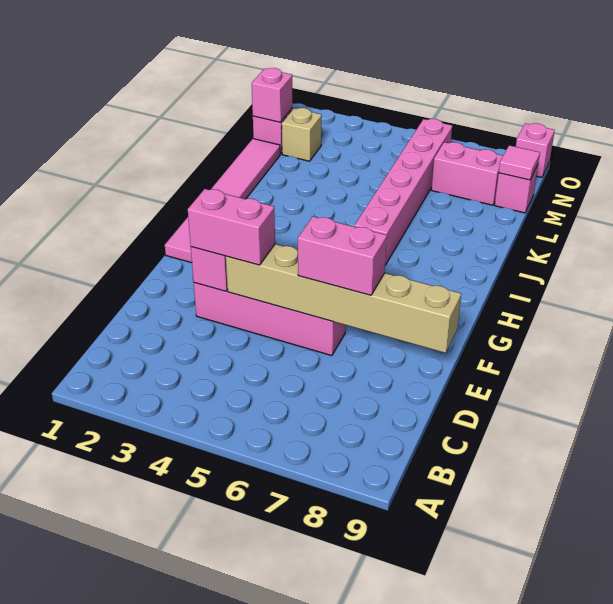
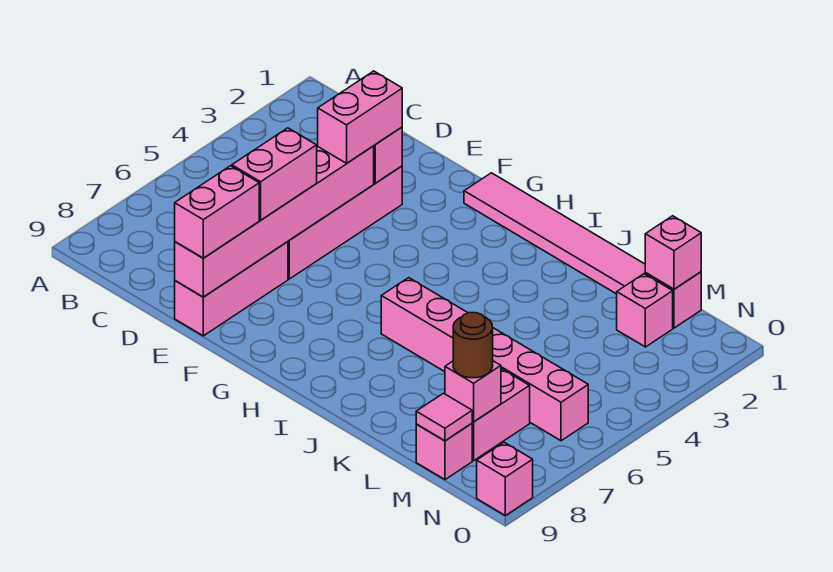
tan brick E4:E9 level 2 -> pink brick E4:E9 level 2
none -> pink brick E7:E9 level 1
none -> pink brick E8:E9 level 3
tan brick M2 level 1 -> pink brick M2 level 1
none -> pink brick M8 level 2
none -> brown round brick M8 level 3

